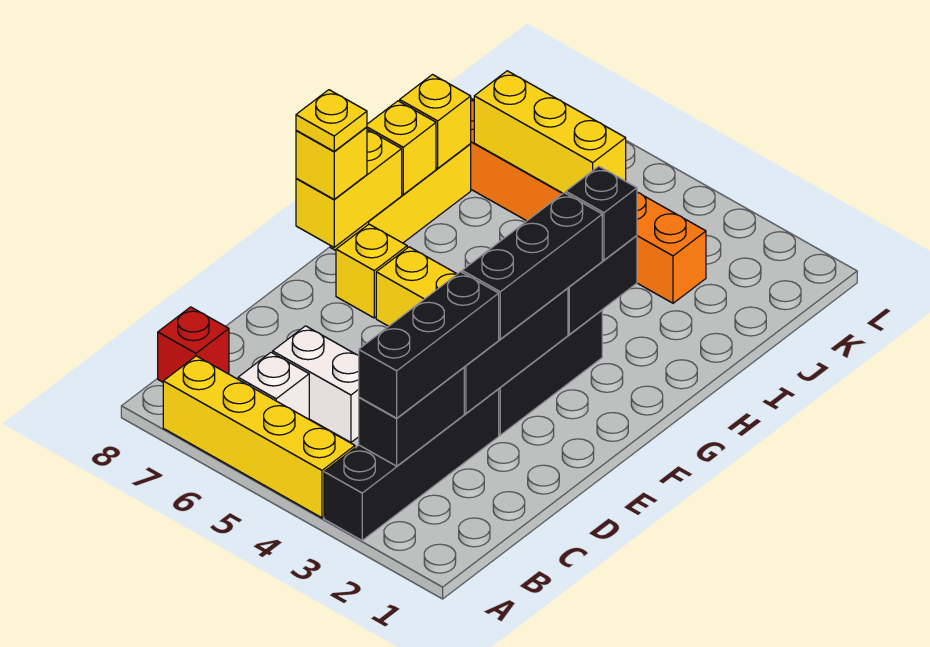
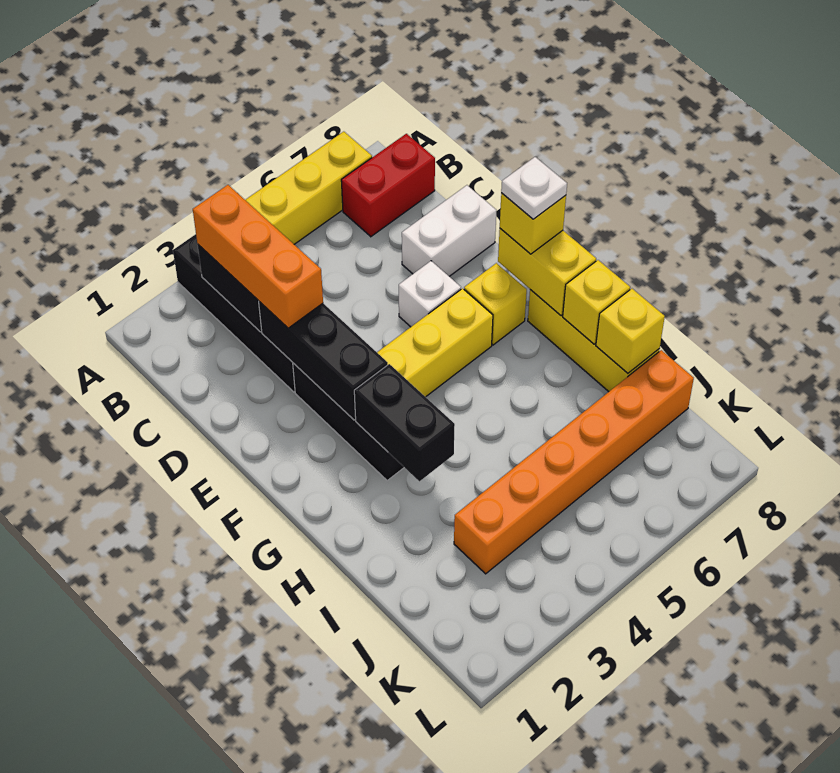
black brick B3:D3 level 3 -> orange brick B3:D3 level 3
white brick B6 level 1 -> white brick E6 level 1
red brick B8 level 1 -> red brick B7:B8 level 1
white brick C5:C6 level 1 -> white brick D7:D8 level 1
black brick E3:G3 level 3 -> none
yellow plate F8 level 4 -> white plate F8 level 4
black brick H3 level 3 -> none
yellow brick J5:J7 level 2 -> none

